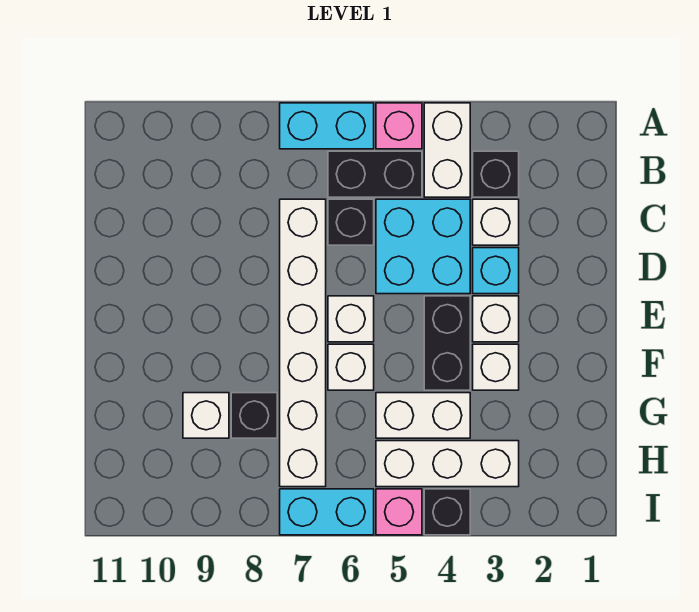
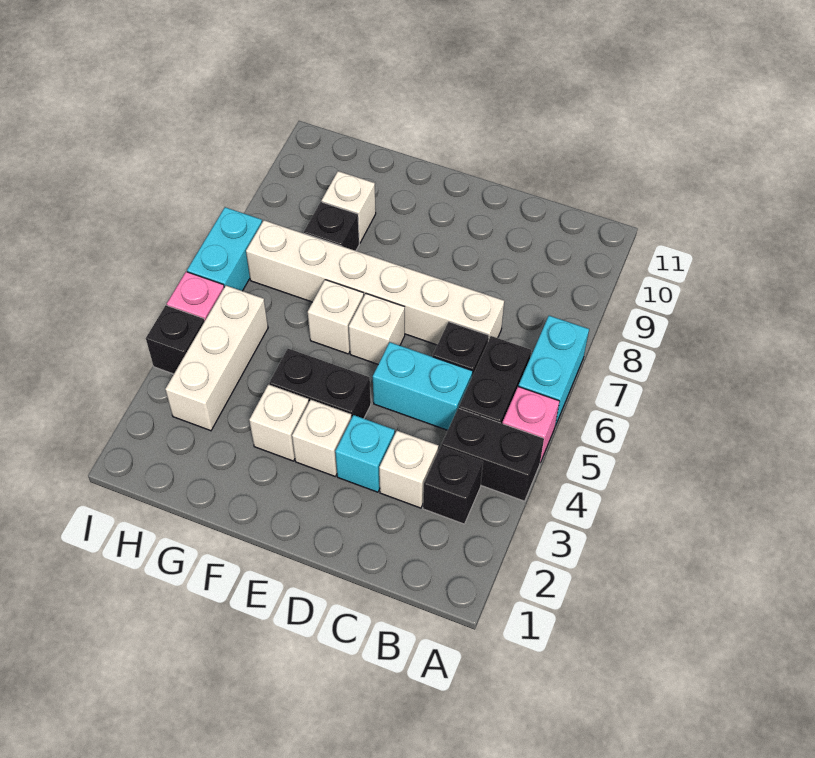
white brick A4:B4 level 1 -> black brick A4:B4 level 1
cyan brick C4:D5 level 1 -> cyan brick C5:D5 level 1
white brick G4:G5 level 1 -> none

